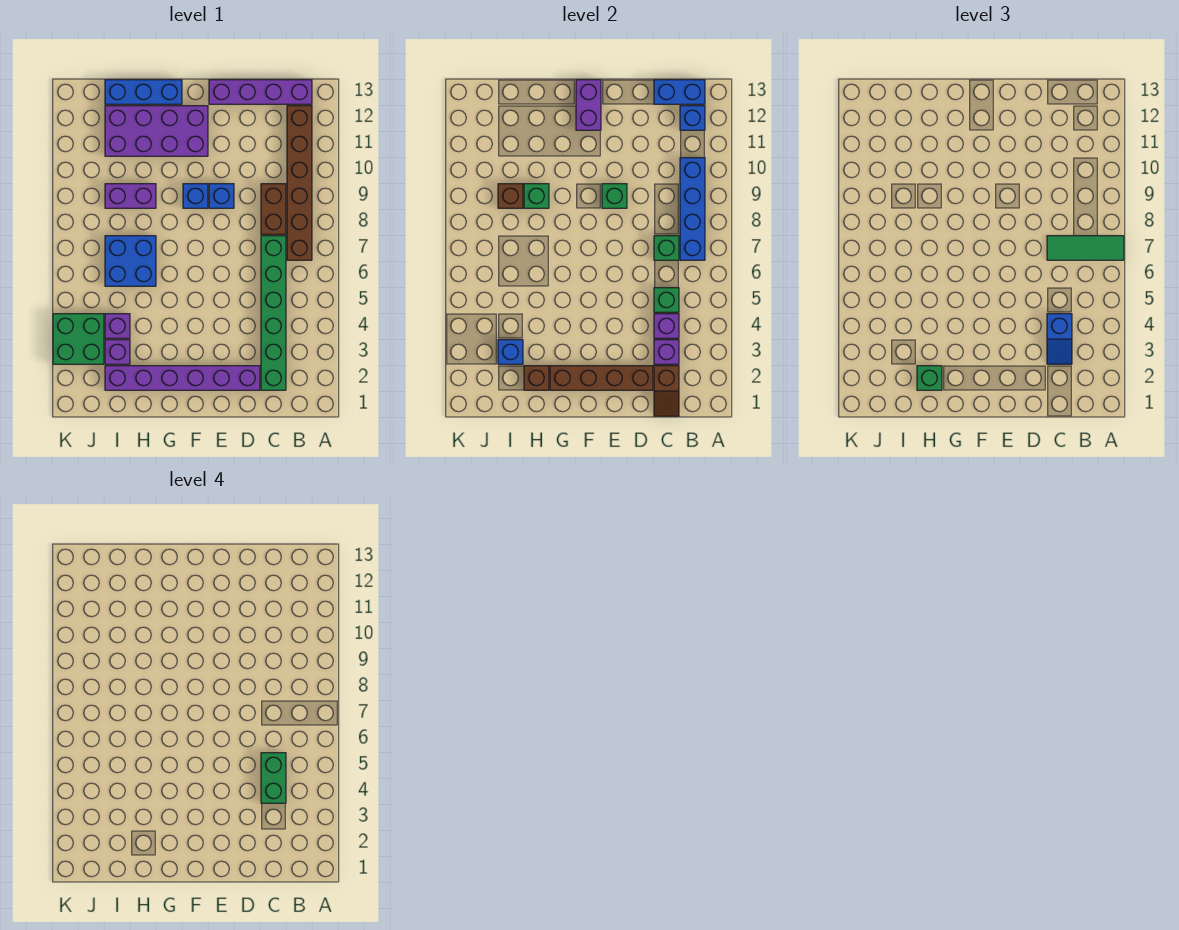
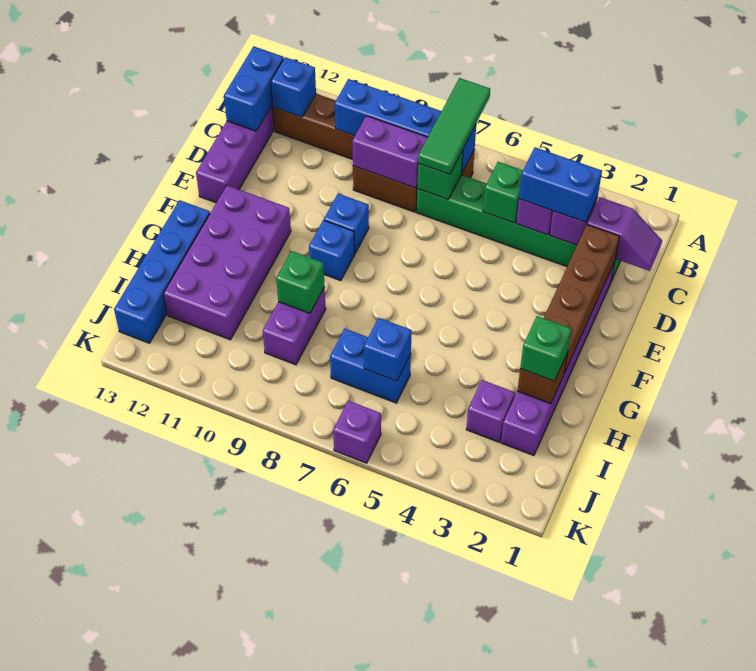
brown slope C1:C2 level 2 top 2 -> purple slope C1:C2 level 2 top 2
blue slope C3:C4 level 3 top 4 -> blue brick C3:C4 level 3
green brick C4:C5 level 4 -> none
green brick E9 level 2 -> none
purple brick F12:F13 level 2 -> purple brick C8:C9 level 2
blue brick G13:I13 level 1 -> blue brick G13:J13 level 1
blue brick H6:I7 level 1 -> blue brick I6:I7 level 1
blue brick I3 level 2 -> blue brick I6 level 2
purple brick I4 level 1 -> purple brick K6 level 1
brown brick I9 level 2 -> none
green brick J3:K4 level 1 -> none

